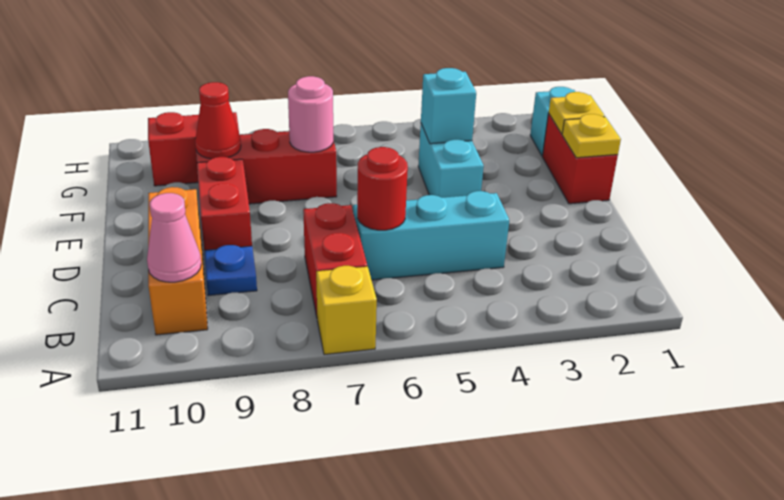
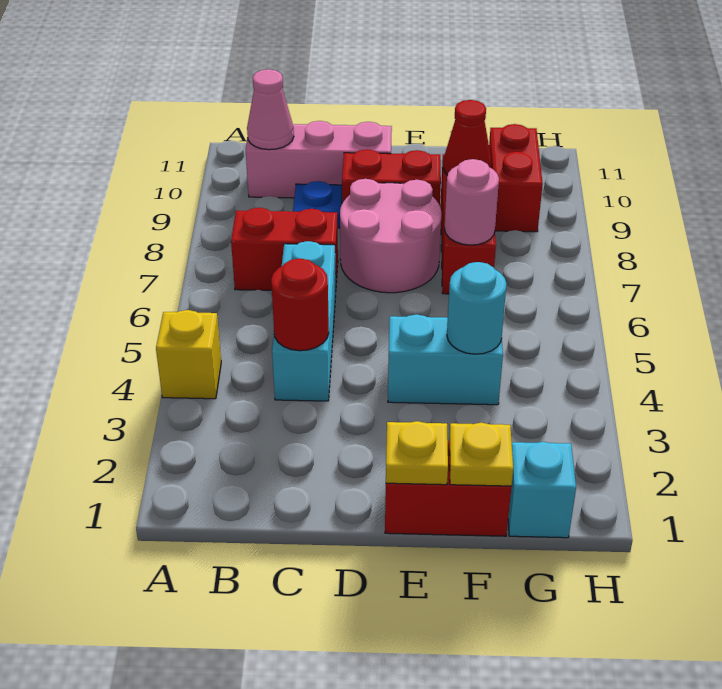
yellow brick A7 level 1 -> yellow brick A4 level 1
orange brick B10:D10 level 1 -> pink brick B10:D10 level 1
red round brick C6 level 2 -> red round brick C4 level 2
none -> pink round brick D7:E8 level 1
cyan brick F4 level 2 -> cyan round brick F4 level 2

